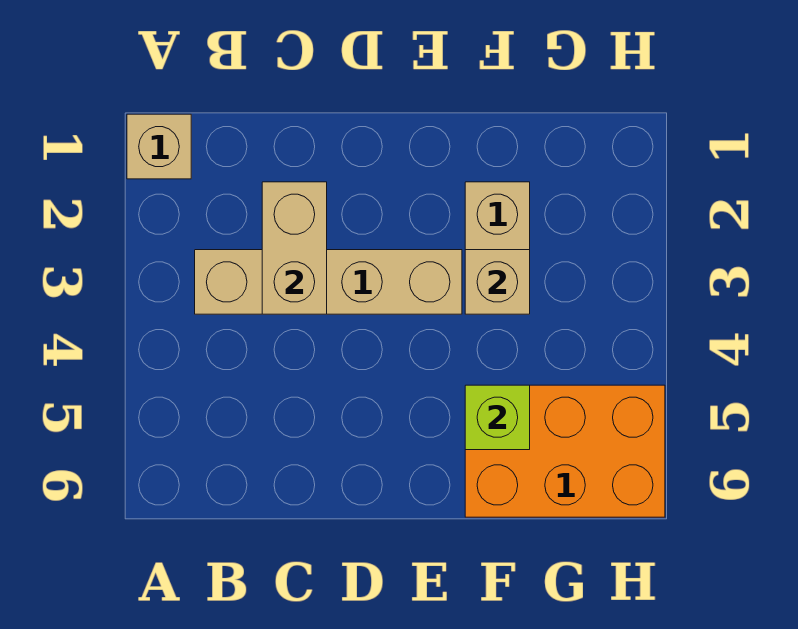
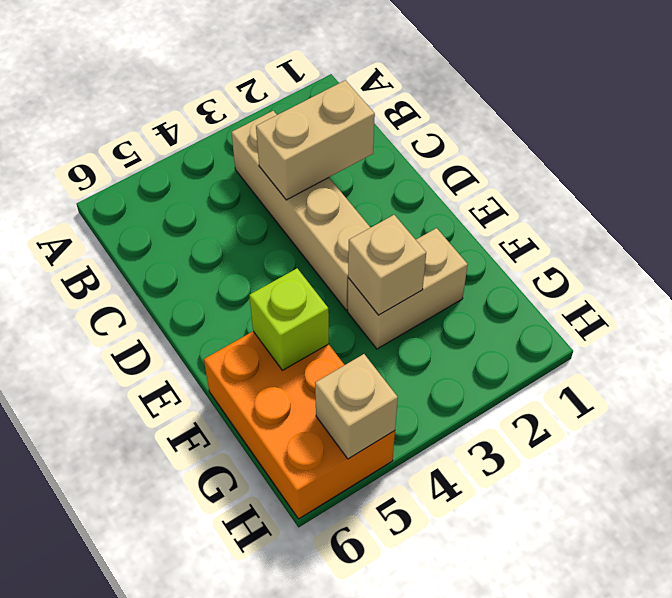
tan brick A1 level 1 -> tan brick H5 level 2

